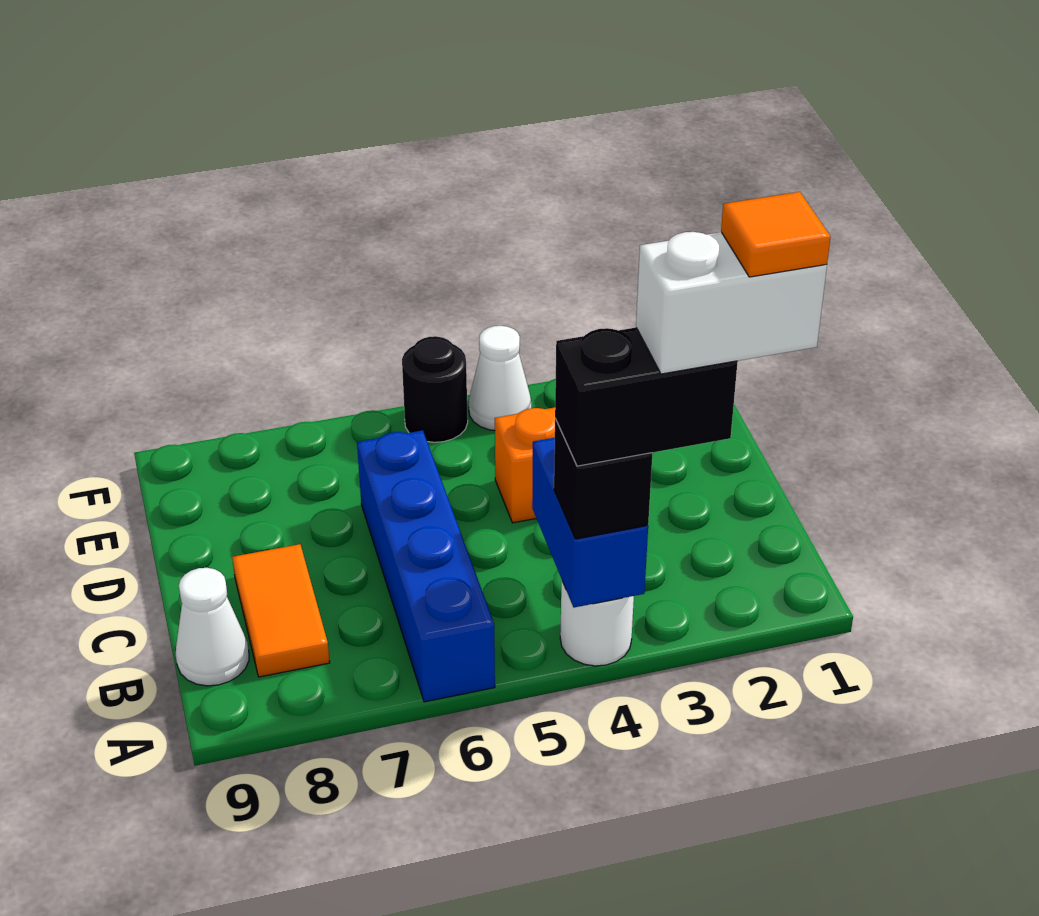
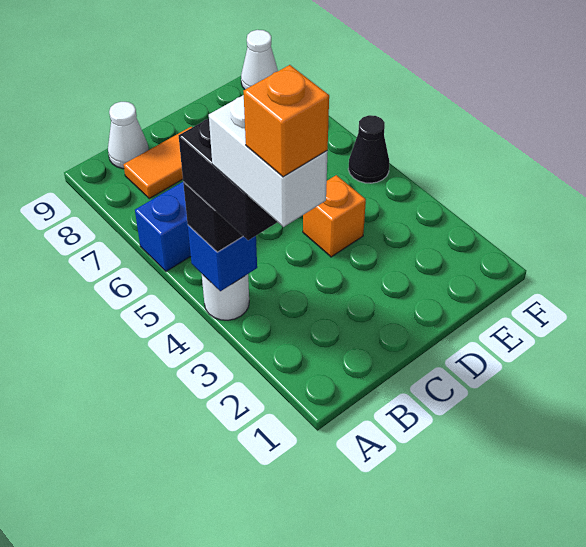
orange tile A2 level 6 -> orange brick A2 level 6
blue brick A4:B4 level 2 -> blue brick A4 level 2
white cone F4 level 1 -> white cone F9 level 1
black round brick F5 level 1 -> black cone F5 level 1

